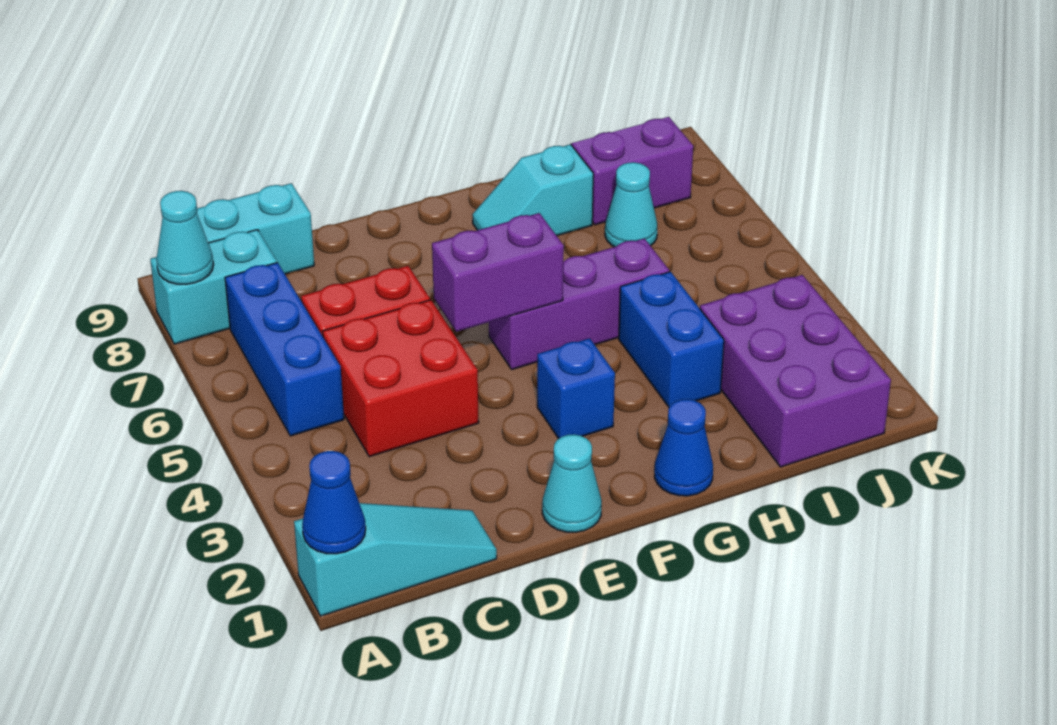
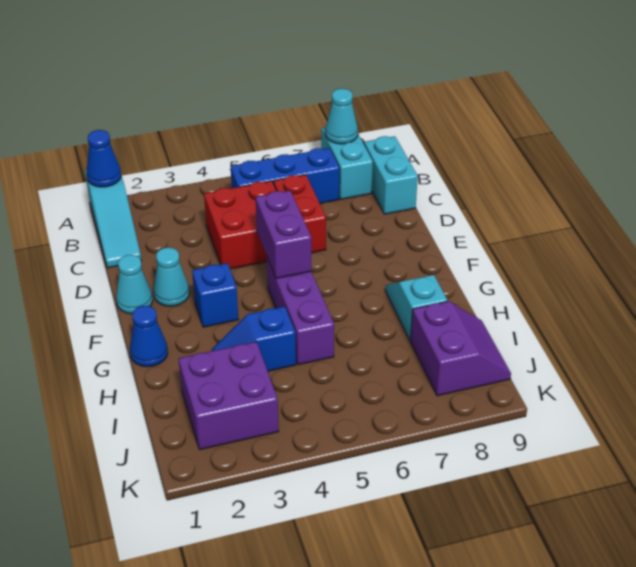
blue brick H3:H4 level 1 -> blue slope H3:H4 level 1 top 4
purple brick I1:J3 level 1 -> purple brick I2:J3 level 1
cyan cone I7 level 1 -> cyan cone E2 level 1

